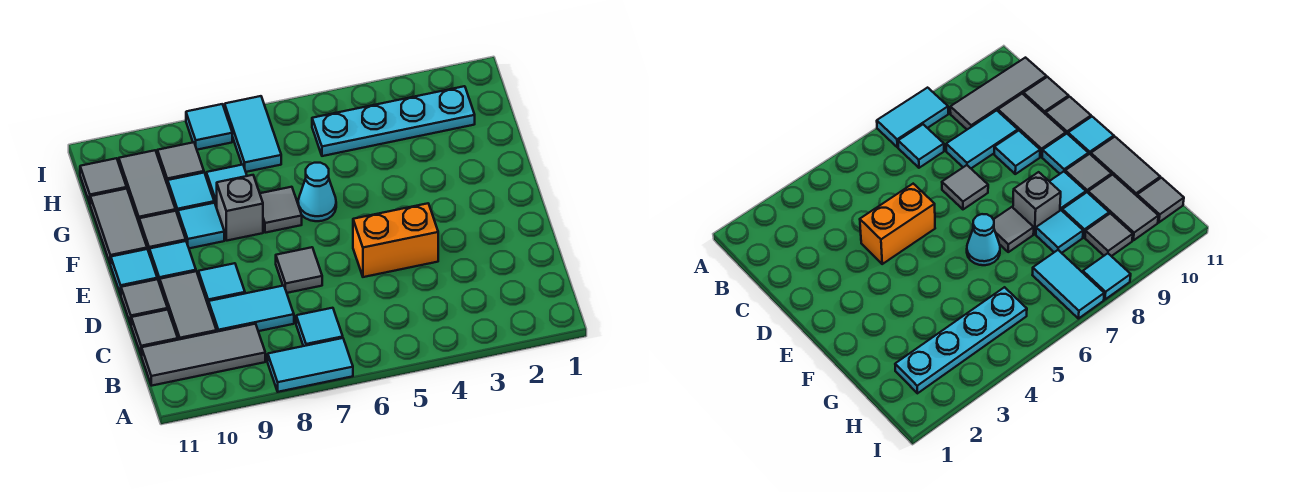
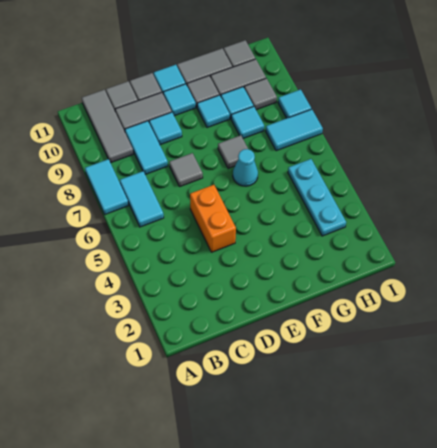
cyan tile B7 level 1 -> cyan tile B6:B7 level 1
grey brick F8 level 1 -> none
cyan plate H2:H5 level 1 -> cyan plate H3:H5 level 1

